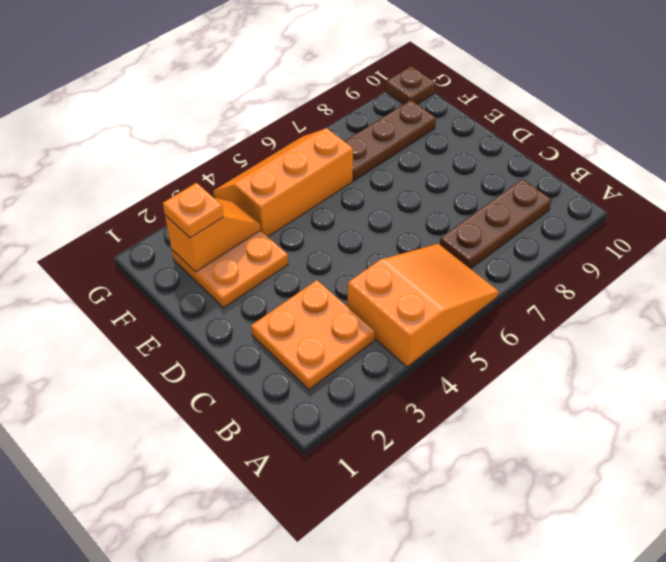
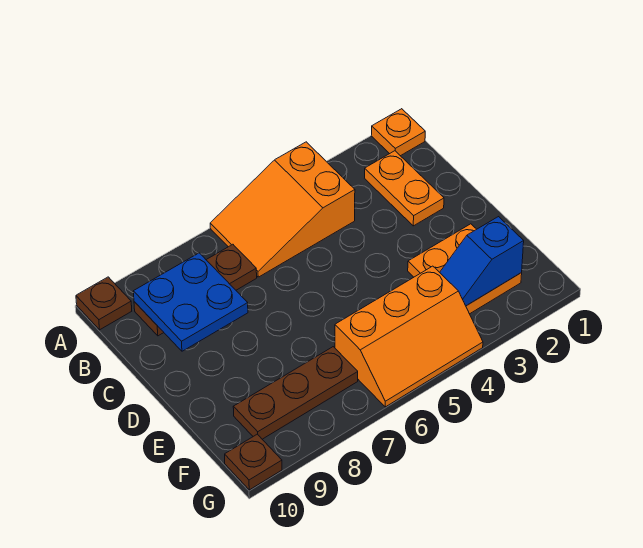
none -> brown plate A10 level 1
orange plate B2:C3 level 1 -> orange plate B2:C2 level 1
none -> blue plate B8:C9 level 2
orange slope F2:F3 level 2 top 2 -> blue slope F2:F3 level 2 top 2
orange plate F2 level 3 -> orange plate A1 level 1

